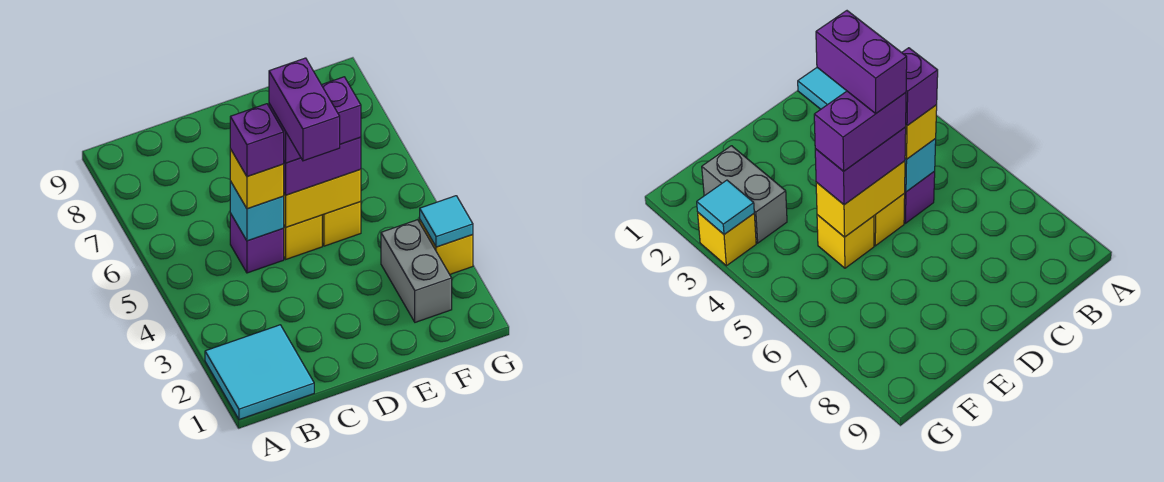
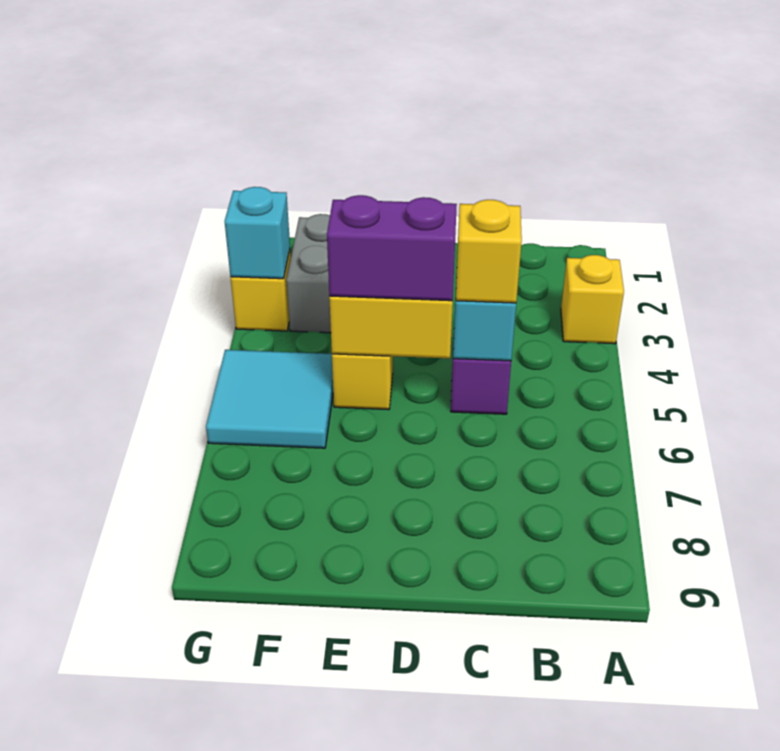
cyan tile A1:B2 level 1 -> cyan tile F5:G6 level 1
purple brick C5 level 4 -> none
purple brick D4:D5 level 5 -> none
yellow brick D5 level 1 -> yellow brick A3 level 1
purple brick D5:E5 level 4 -> none
cyan tile G3 level 2 -> cyan brick G3 level 2

